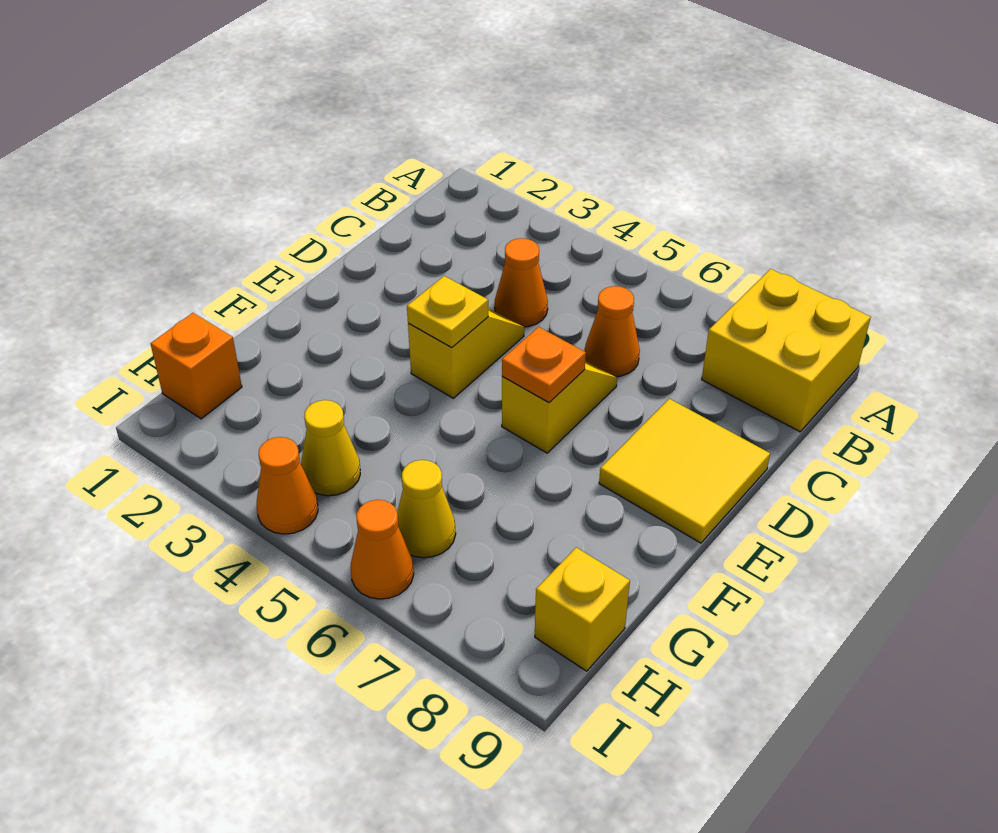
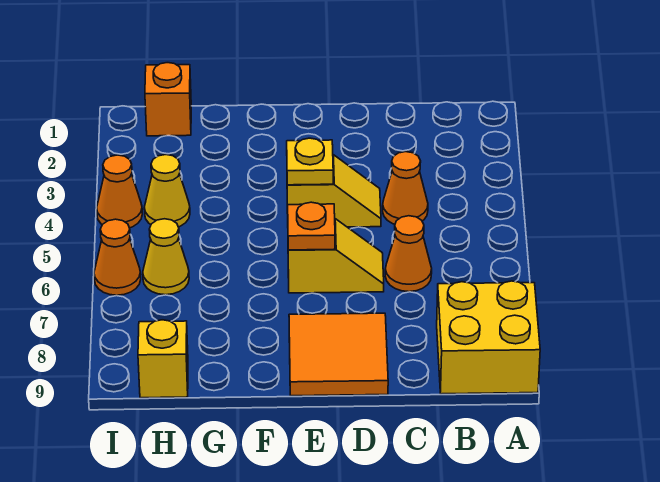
yellow tile D8:E9 level 1 -> orange tile D8:E9 level 1

